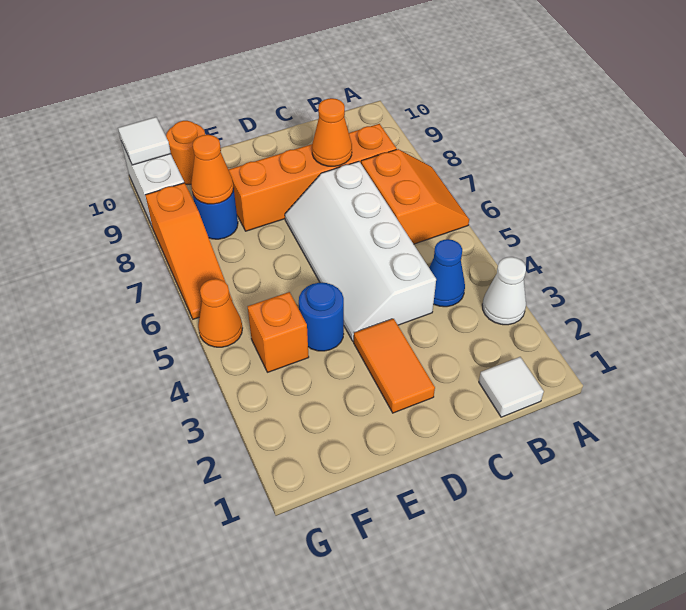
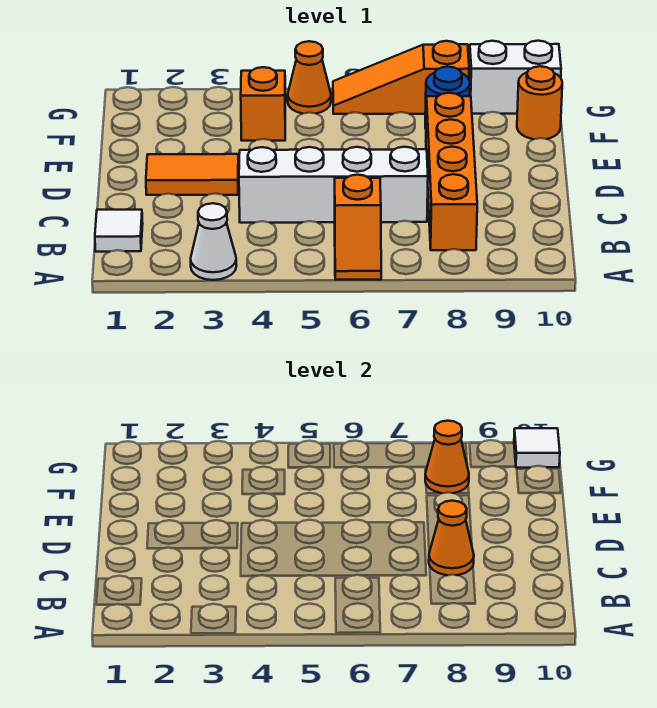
orange slope A6:B7 level 1 top B -> orange slope A6:B6 level 1 top B
blue cone B4 level 1 -> none
blue round brick E4 level 1 -> none

